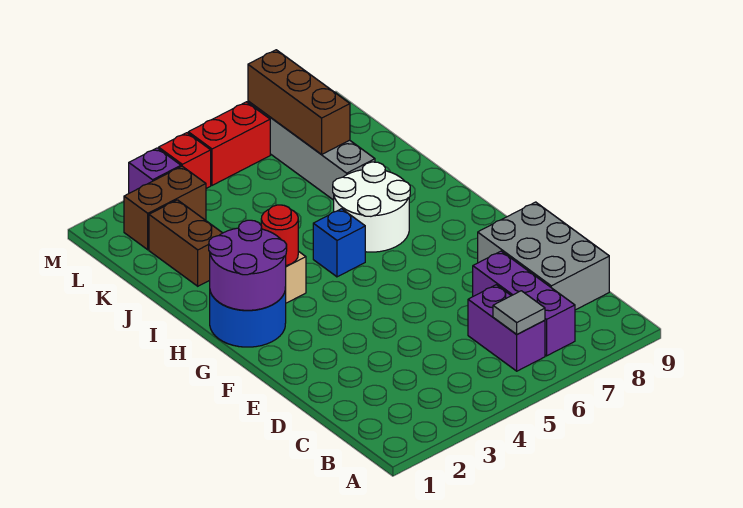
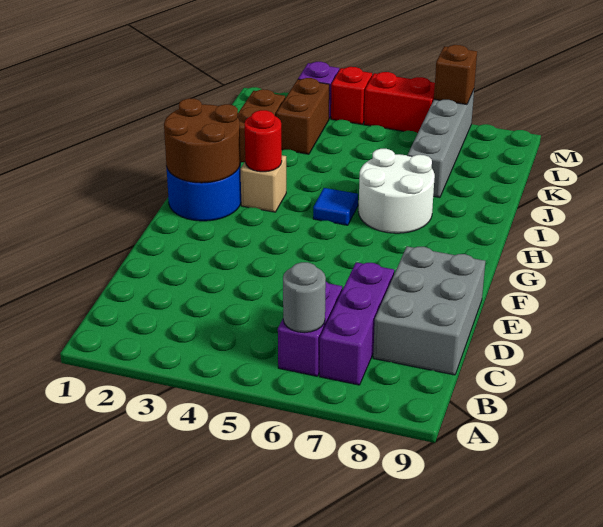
grey tile B6 level 2 -> grey round brick B6 level 2
purple round brick G1:H2 level 2 -> brown round brick G1:H2 level 2
blue brick H5 level 1 -> blue tile H5 level 1
brown brick K7:M7 level 2 -> brown brick M7 level 2
brown brick L2:L3 level 1 -> brown brick K3:L3 level 1

